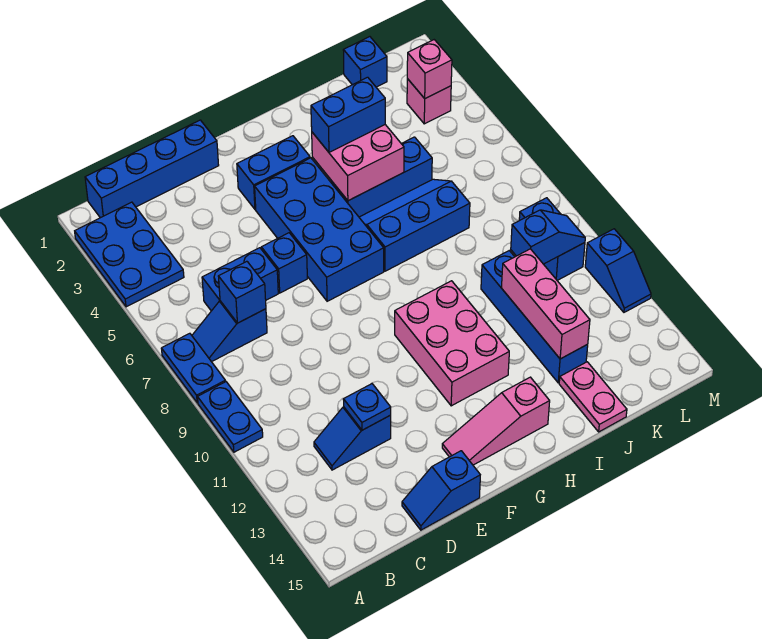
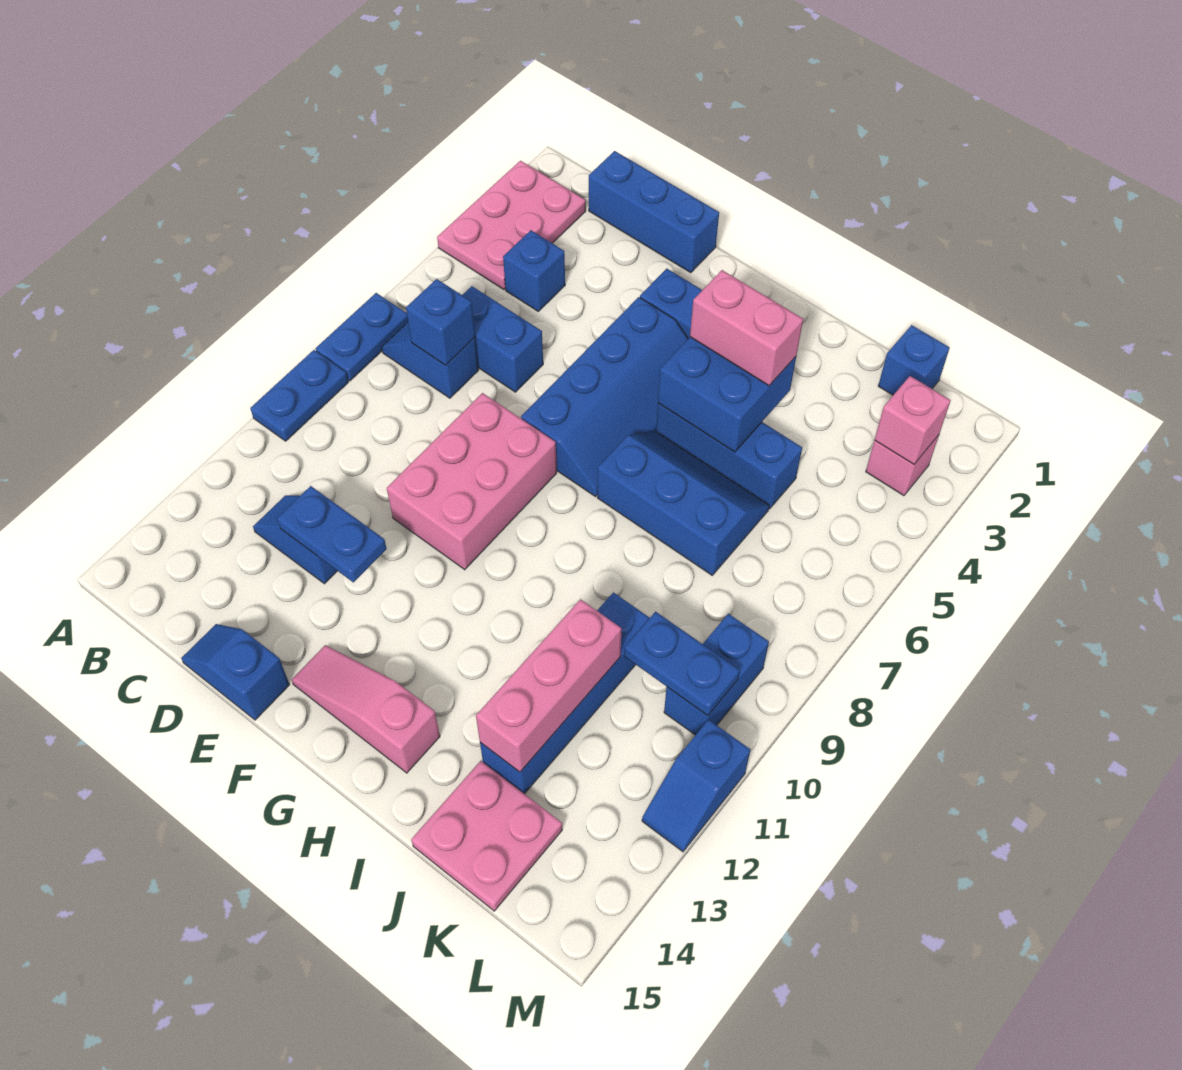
blue plate A2:B4 level 1 -> pink plate A2:B4 level 1
blue brick B1:E1 level 1 -> blue brick C1:E1 level 1
blue plate D12 level 2 -> blue plate D12:E12 level 2
blue brick E6 level 1 -> blue brick C4 level 1
blue brick F4:G7 level 1 -> blue slope F4:G7 level 1 top F
pink brick G10:H12 level 1 -> pink brick E8:F10 level 1
pink brick H4:I5 level 2 -> blue brick H4:I5 level 2
blue brick H4:I4 level 3 -> pink brick H4:I4 level 3
pink plate J14:J15 level 1 -> pink plate J14:K15 level 1
blue slope K10:L10 level 2 top K -> blue plate K10:L10 level 2

